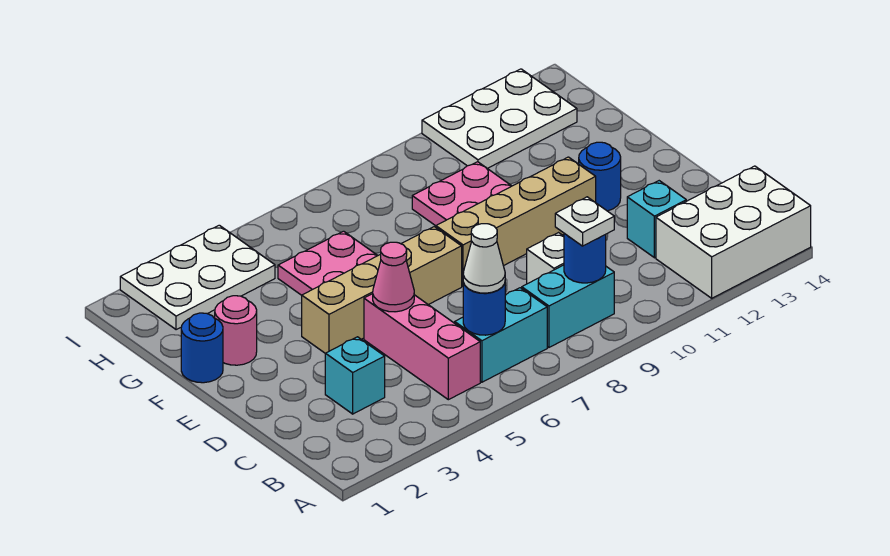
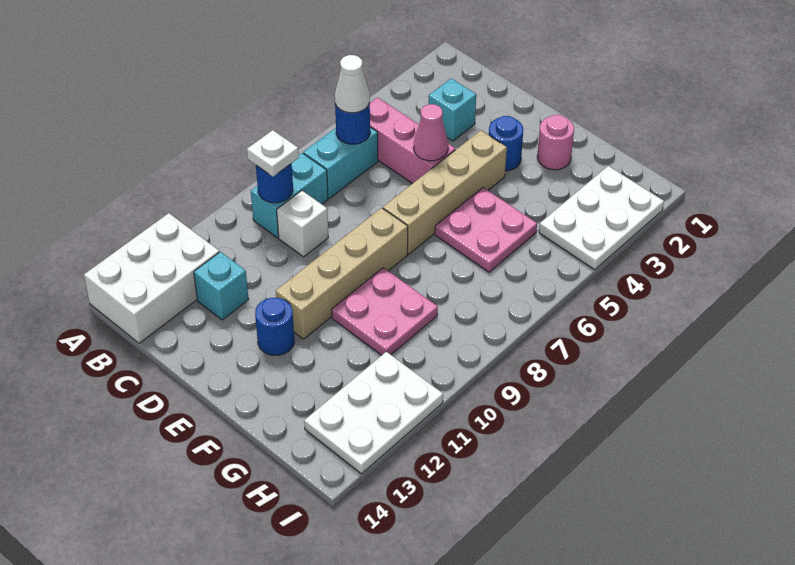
blue round brick F1 level 1 -> blue round brick E3 level 1

